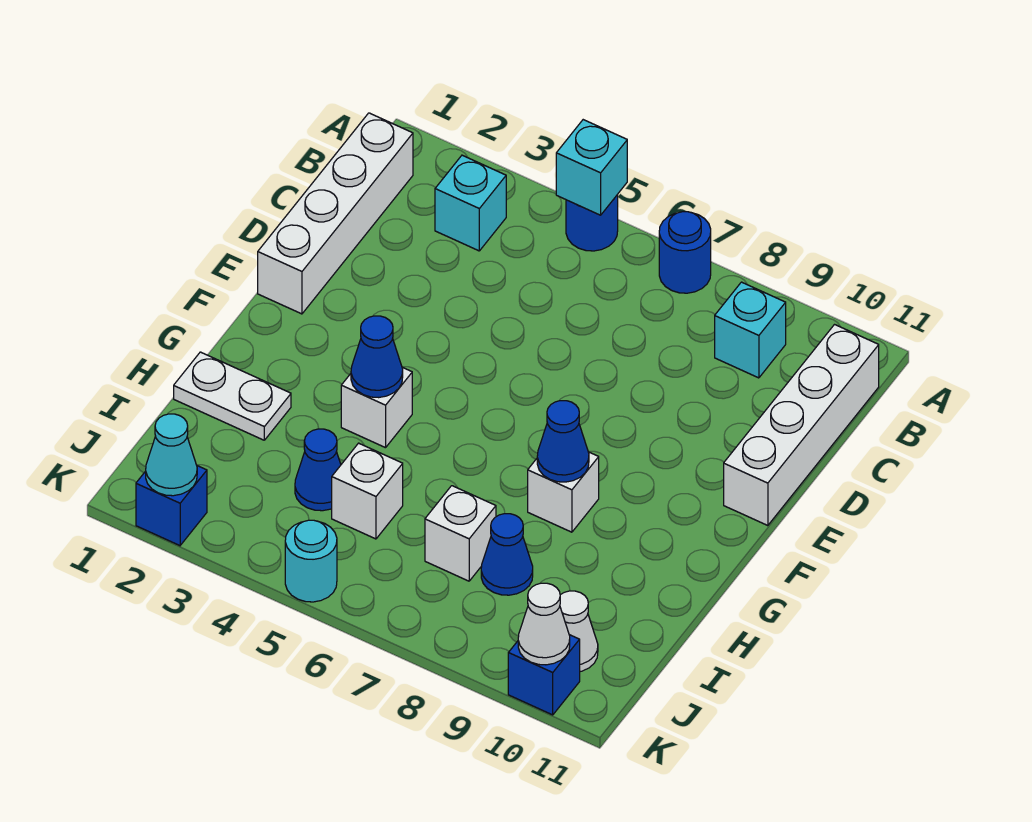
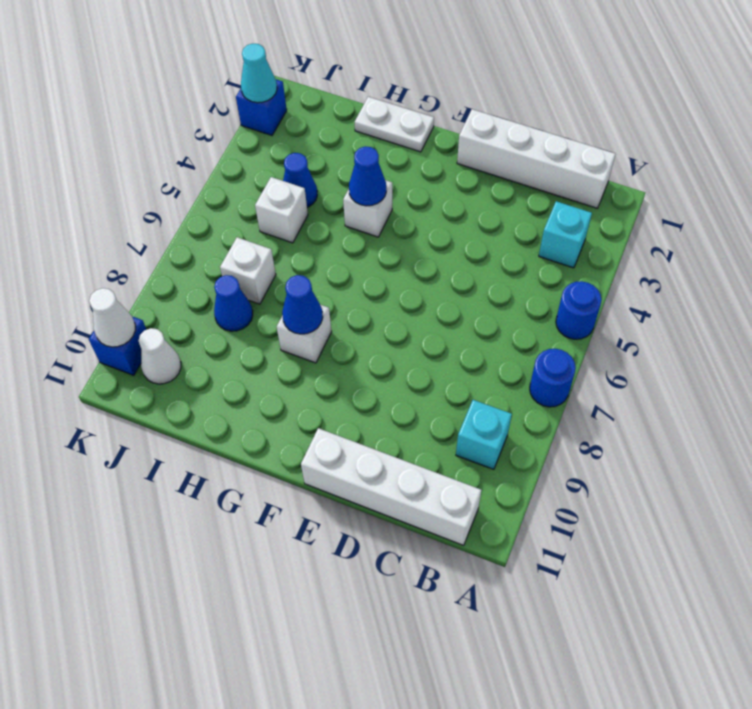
cyan brick A5 level 2 -> none
white plate H1:H2 level 1 -> white plate G1:H1 level 1
cyan round brick K5 level 1 -> none

